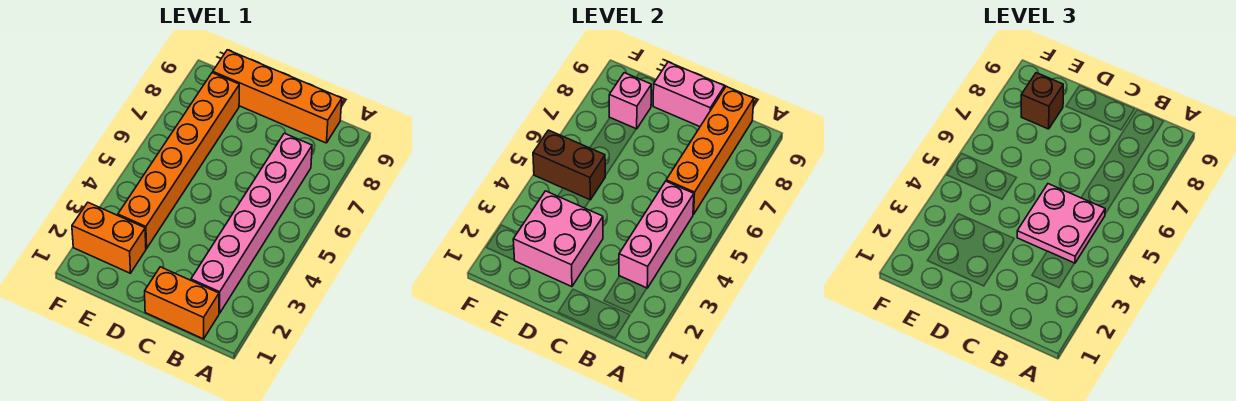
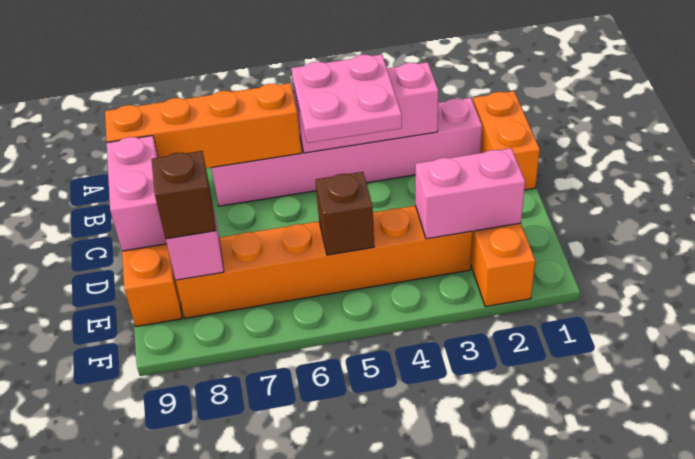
pink brick D2:E3 level 2 -> pink brick E2:E3 level 2
brown brick E5:F5 level 2 -> brown brick E5 level 2

